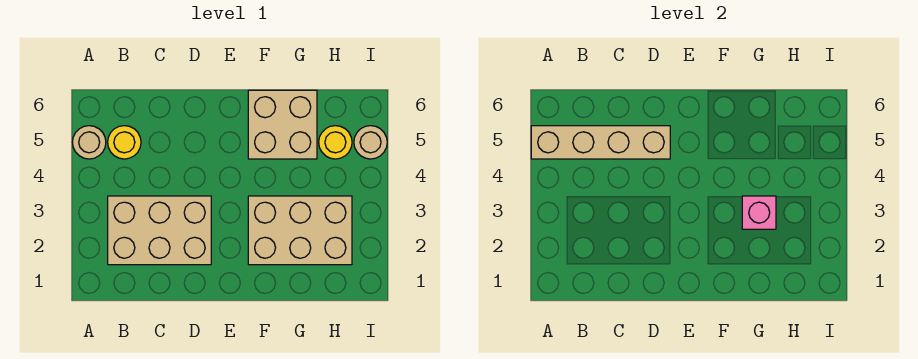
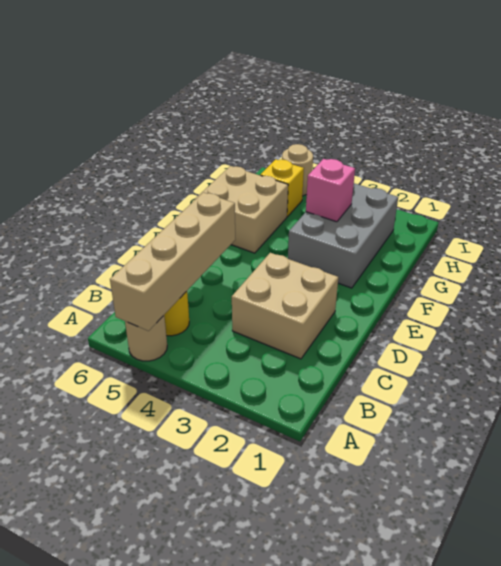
tan brick B2:D3 level 1 -> tan brick C2:D3 level 1
tan brick F2:H3 level 1 -> grey brick F2:H3 level 1
yellow round brick H5 level 1 -> yellow brick H5 level 1

